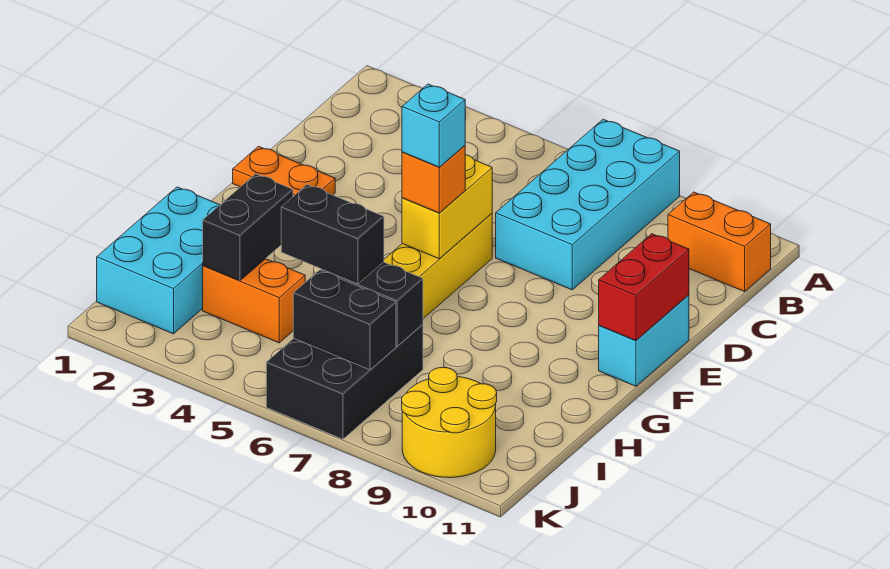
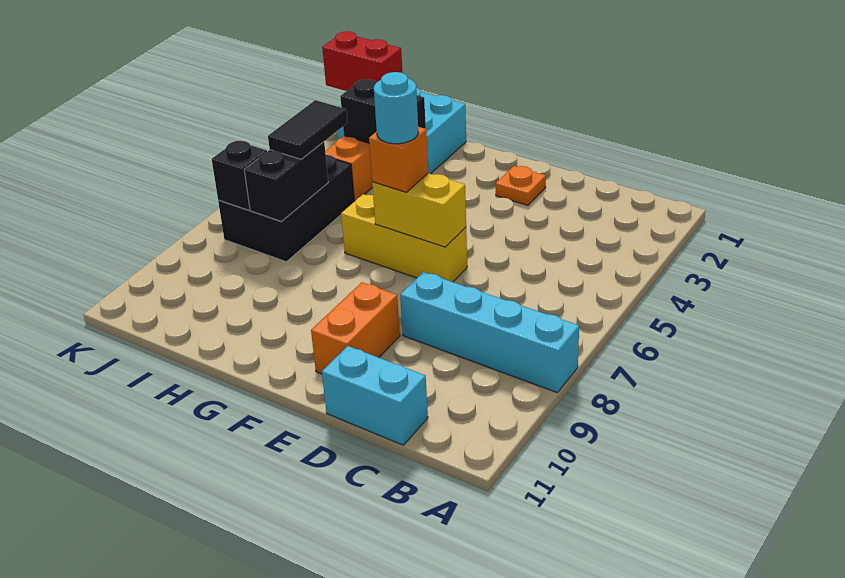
cyan brick A7:D8 level 1 -> cyan brick A8:D8 level 1
orange brick B10:B11 level 1 -> orange brick E9:E10 level 1
orange plate E1:E2 level 1 -> orange plate E2 level 1
cyan brick E11:F11 level 1 -> cyan brick C11:D11 level 1
red brick E11:F11 level 2 -> red brick J1:K1 level 2
cyan brick F6 level 4 -> cyan round brick F6 level 4
black brick I5:I6 level 3 -> black tile I5:I6 level 3
black brick I6:K7 level 1 -> black brick I5:J7 level 1
black brick J6:J7 level 2 -> black brick J7 level 2
yellow round brick J9:K10 level 1 -> none

